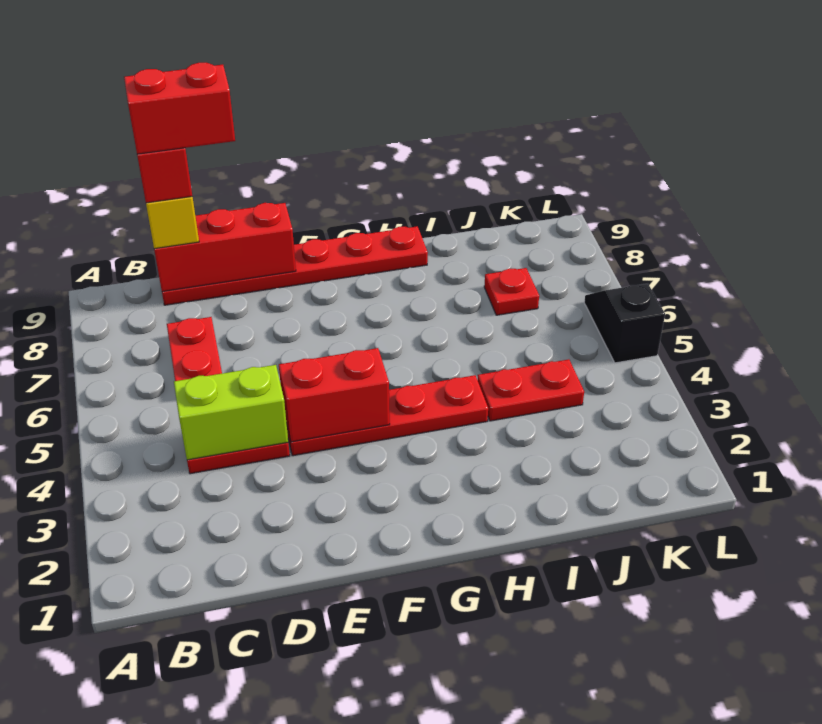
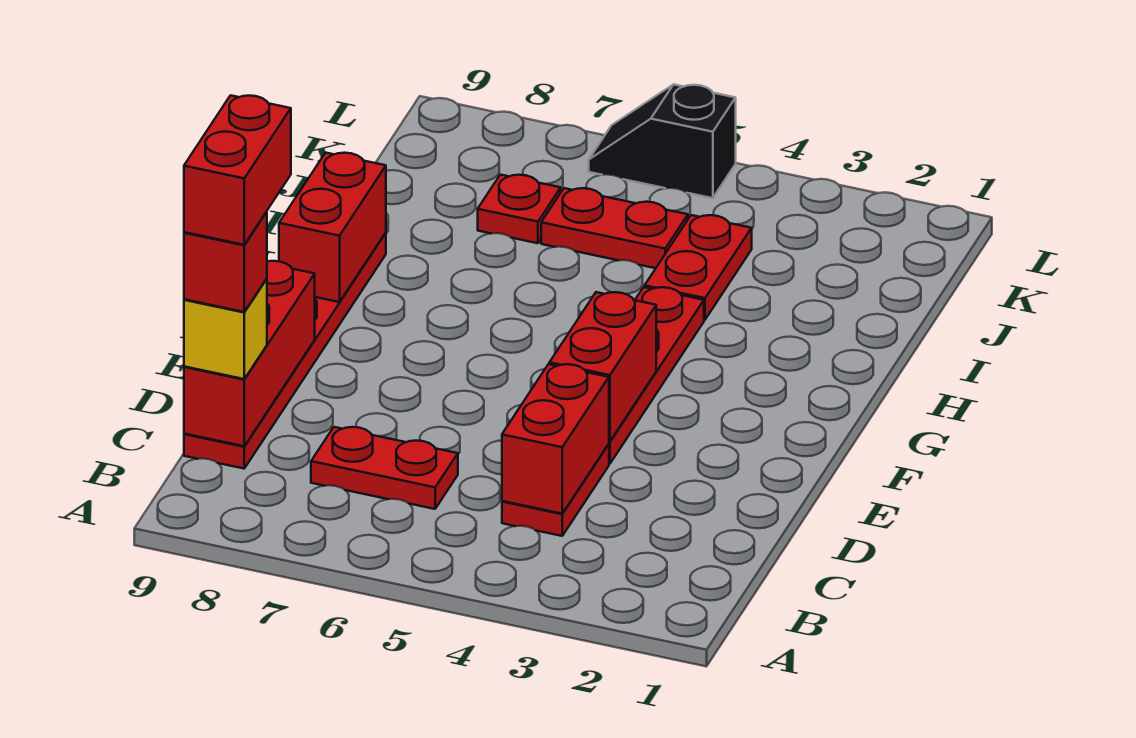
lime brick C4:D4 level 2 -> red brick C4:D4 level 2
none -> red brick G9:H9 level 2
none -> red plate J5:J6 level 1

